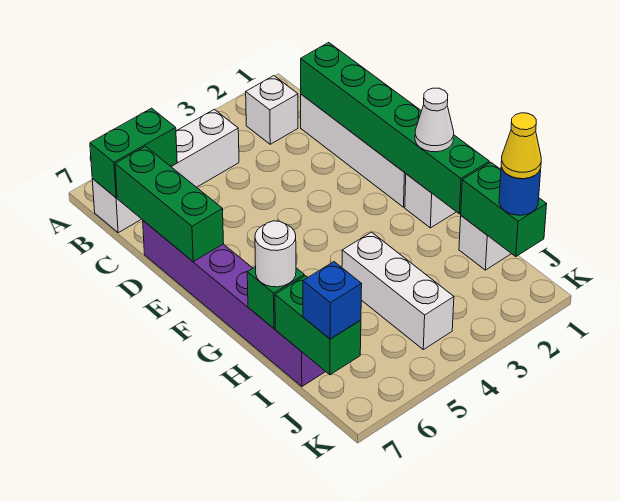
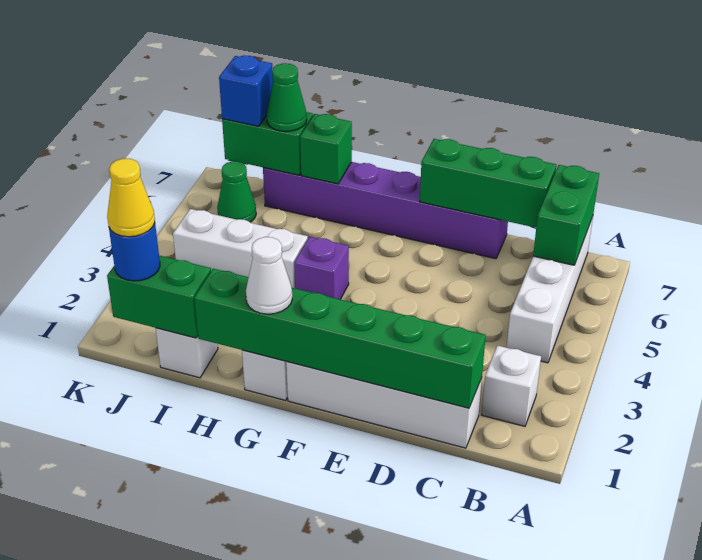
none -> purple brick G4 level 1
white round brick H7 level 3 -> none
none -> green cone I7 level 3
none -> green cone J6 level 1

